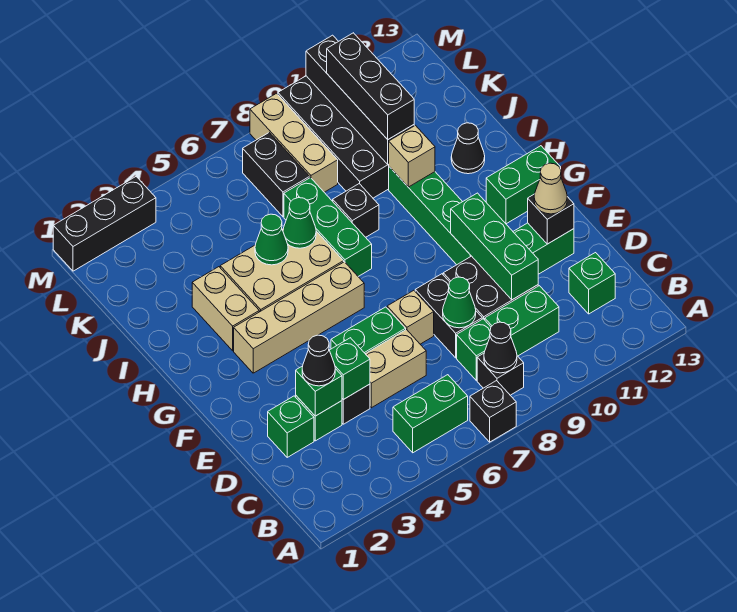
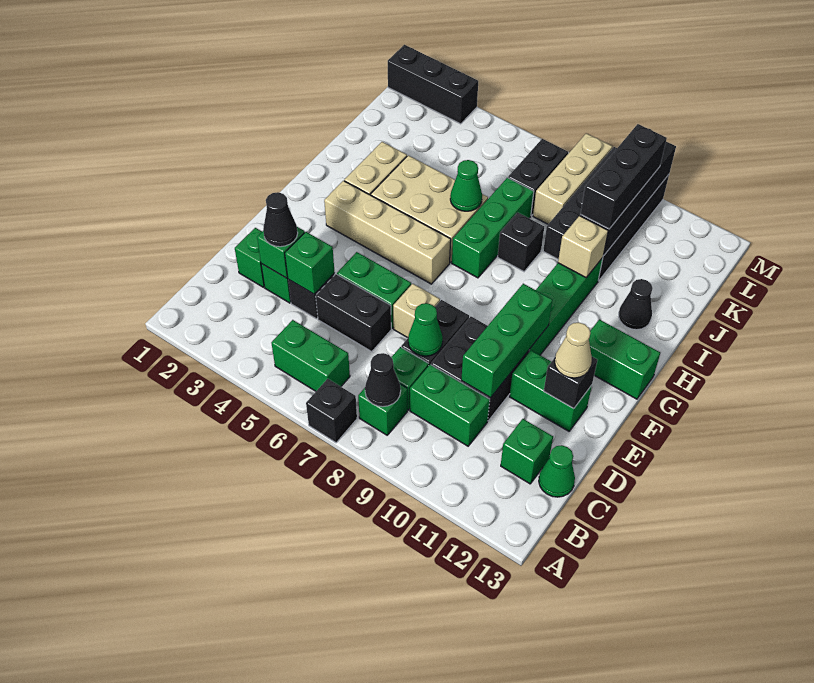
black brick B8 level 1 -> green brick B8 level 1
tan brick D5:D6 level 1 -> black brick D5:D6 level 1
green cone I5 level 2 -> green cone C13 level 1

